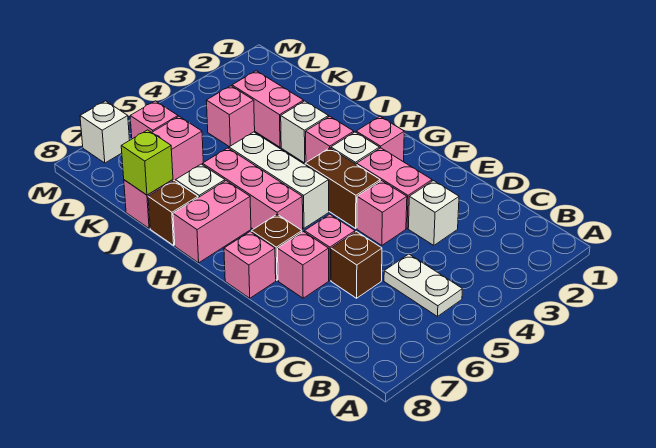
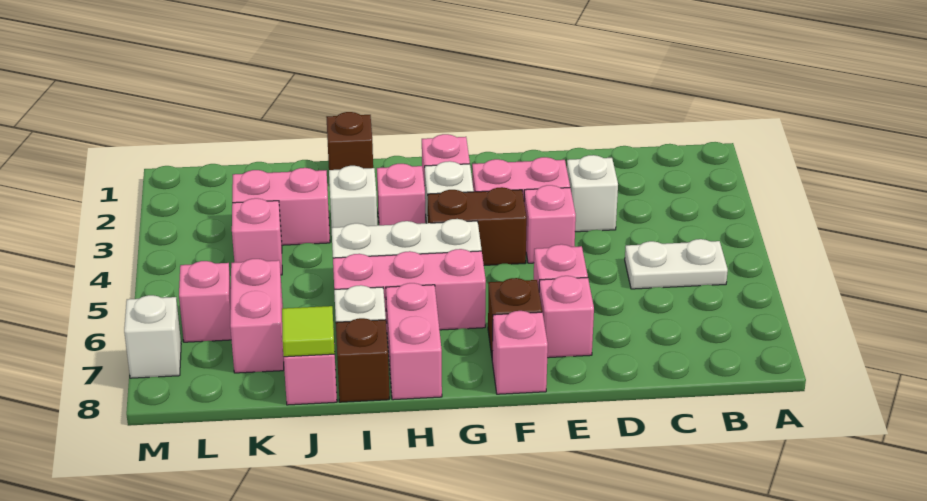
brown brick D6 level 1 -> brown brick I1 level 1
lime brick J8 level 2 -> lime tile J8 level 2

